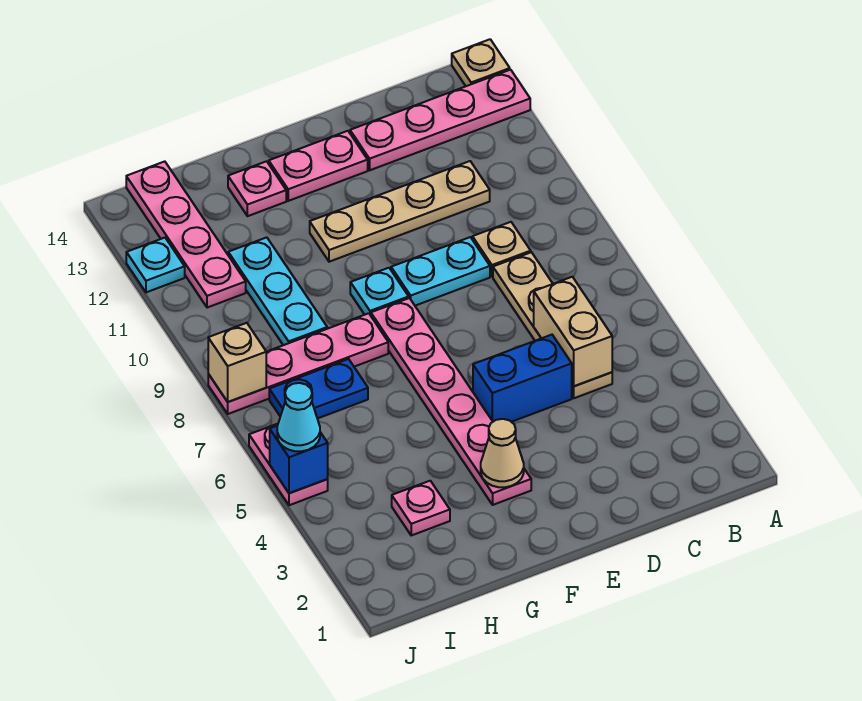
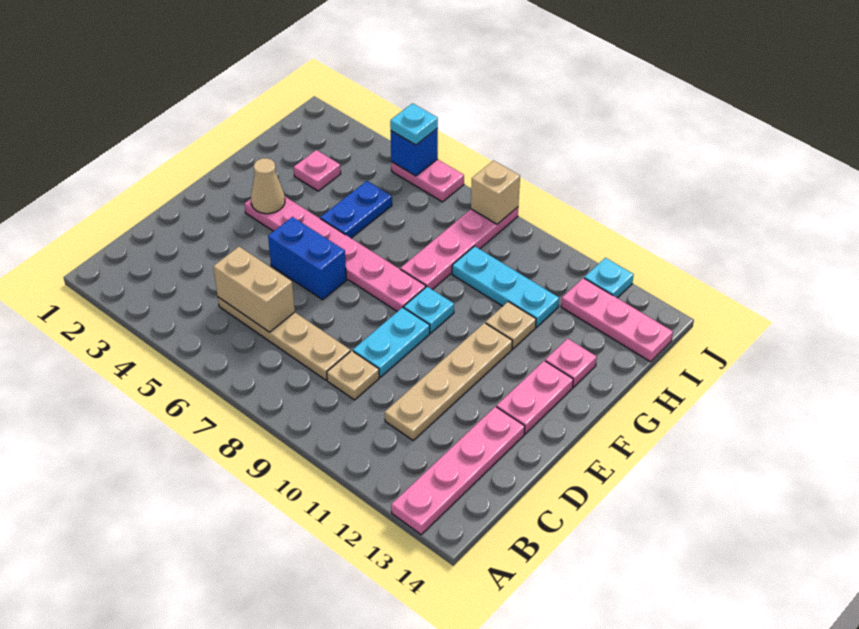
tan plate A14 level 1 -> tan plate G11 level 1
blue brick D5:E5 level 1 -> blue brick E5:E6 level 1
blue plate H7:I7 level 1 -> blue plate G5:H5 level 1
pink plate I11:I14 level 1 -> pink plate I12:I14 level 1
cyan cone J5 level 3 -> cyan plate J5 level 3

